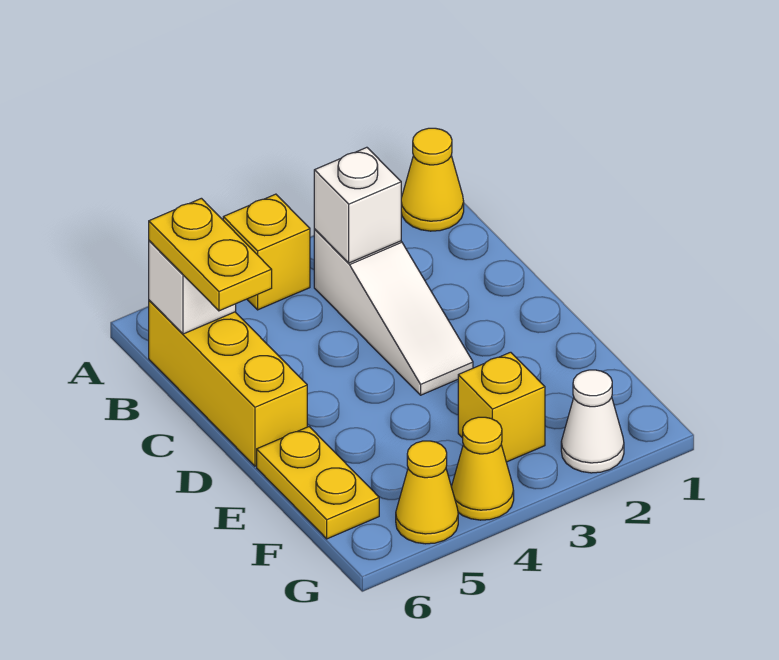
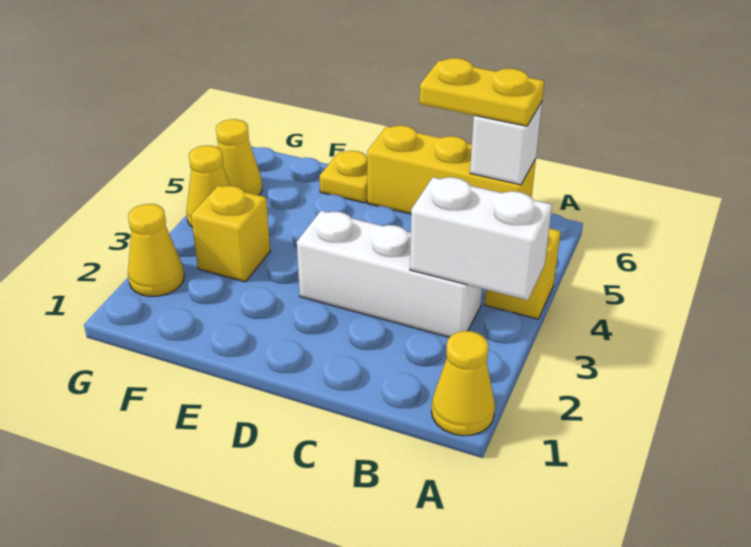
white slope B3:D3 level 1 top B -> white brick B3:D3 level 1
white brick B3 level 2 -> white brick A3:B3 level 2
yellow plate E6:F6 level 1 -> yellow plate E6 level 1
white cone G2 level 1 -> yellow cone G2 level 1

